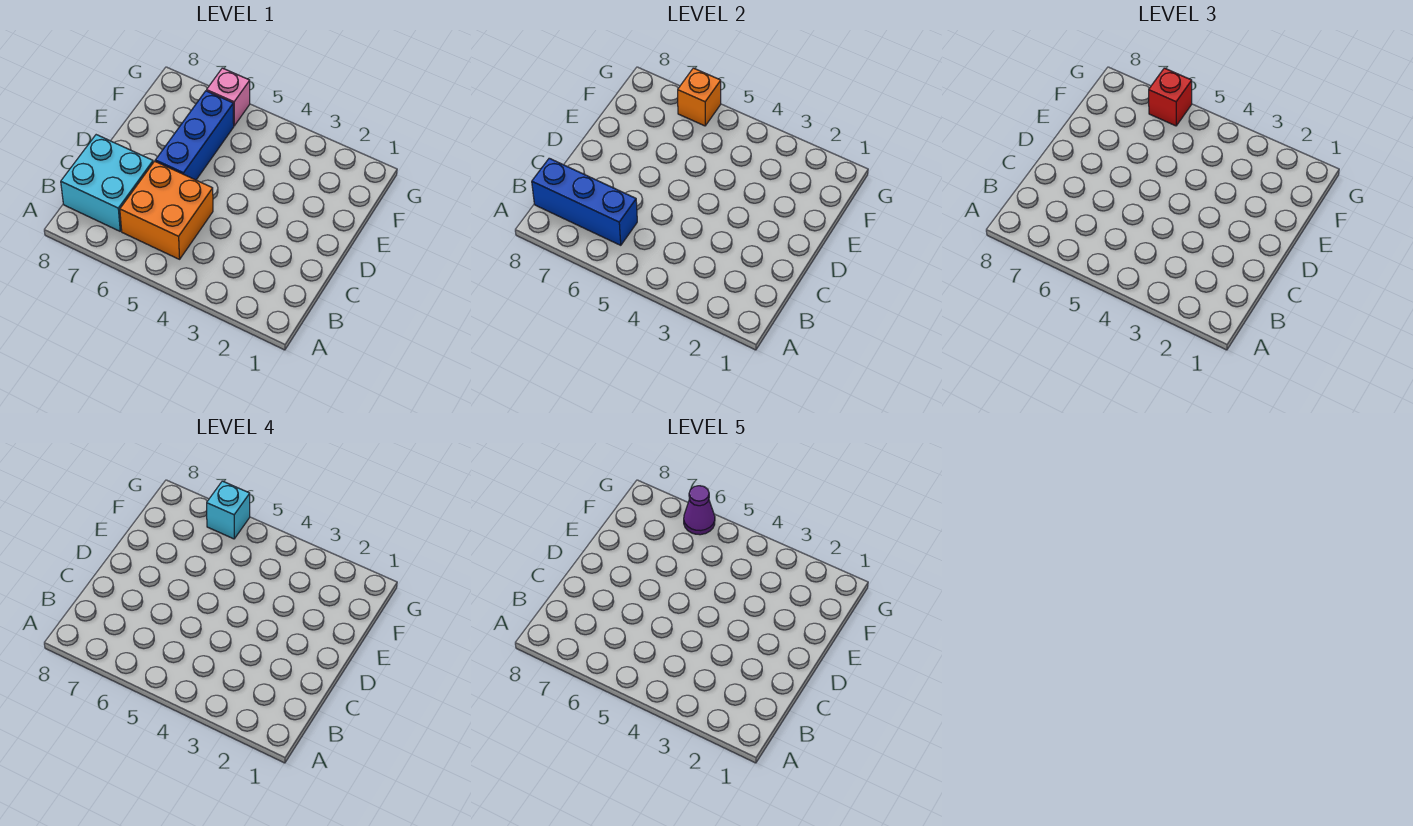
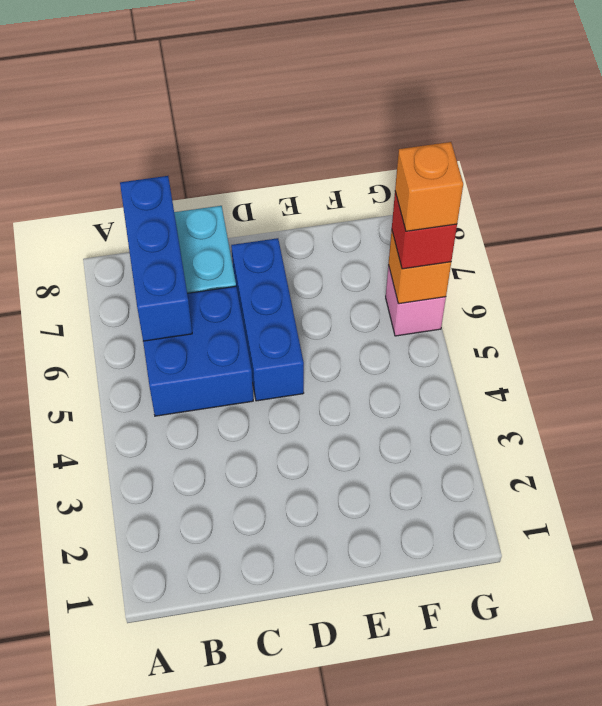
orange brick B5:C6 level 1 -> blue brick B5:C6 level 1
blue brick D6:F6 level 1 -> blue brick D5:D7 level 1
cyan brick G6 level 4 -> orange brick G6 level 4
purple cone G6 level 5 -> none

